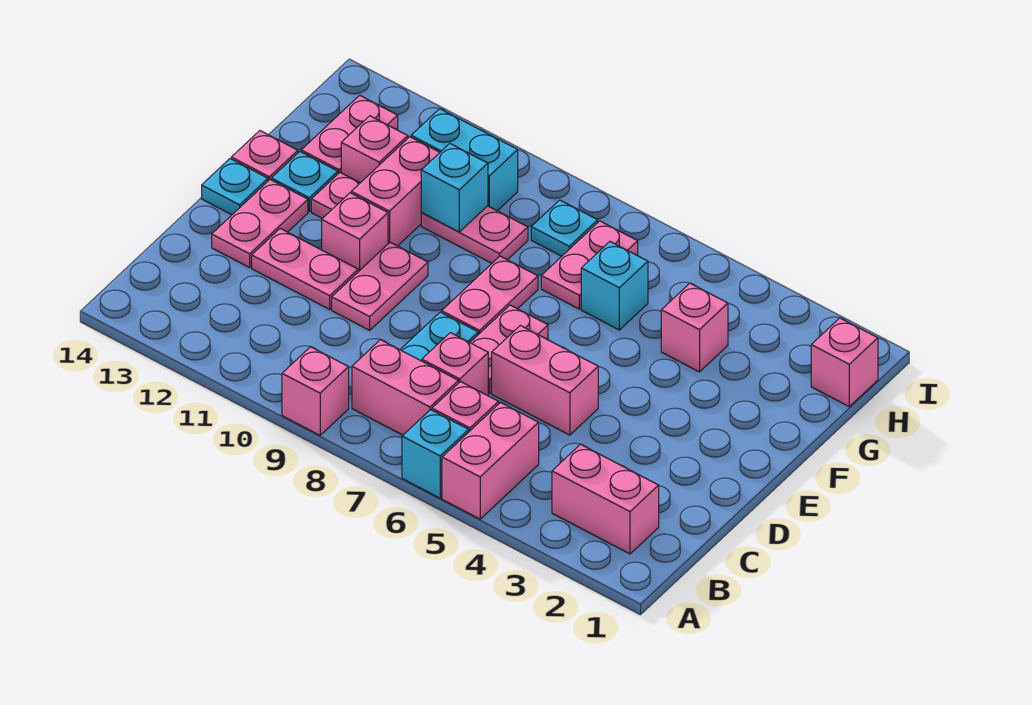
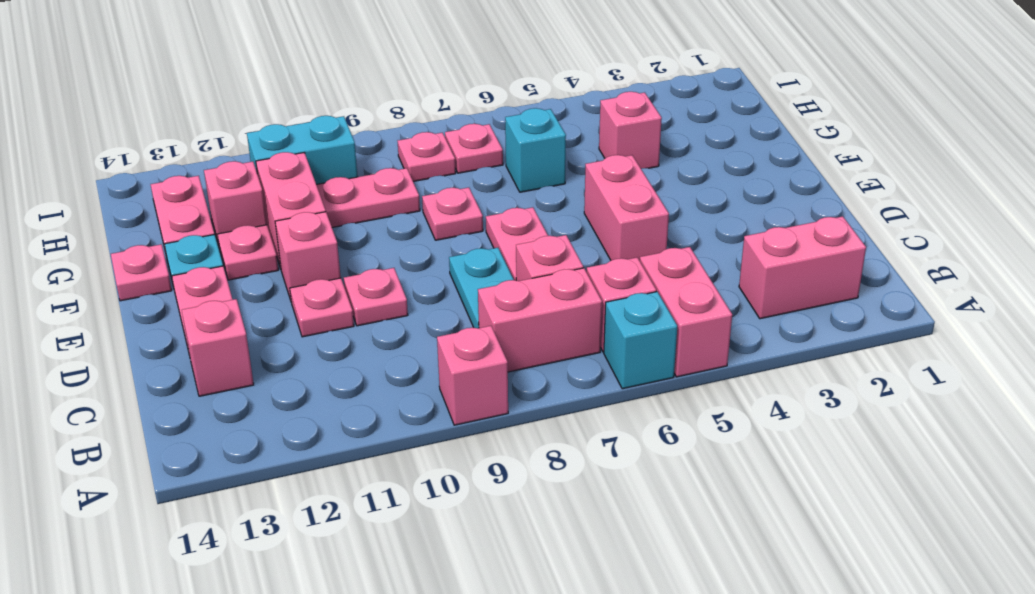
pink brick D5:D6 level 1 -> pink brick D5:E5 level 1
pink plate D10:E10 level 1 -> pink plate D10 level 1
pink plate D11:D12 level 1 -> pink plate D11 level 1
pink plate E8:F8 level 1 -> pink plate F8 level 1
cyan plate E14 level 1 -> none
pink plate G7:H7 level 1 -> pink plate H7 level 1
cyan brick G10 level 2 -> none
pink brick H1 level 1 -> pink brick C13 level 1
cyan plate H8 level 1 -> pink plate H8 level 1

